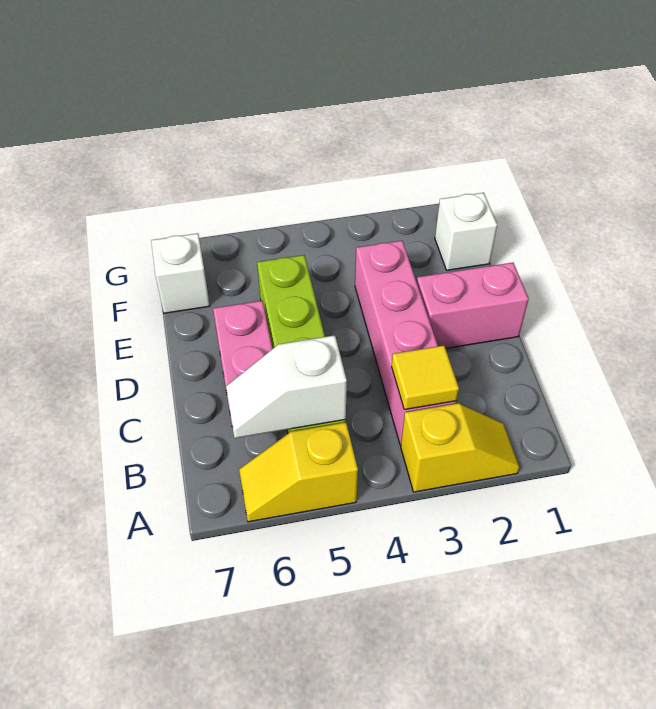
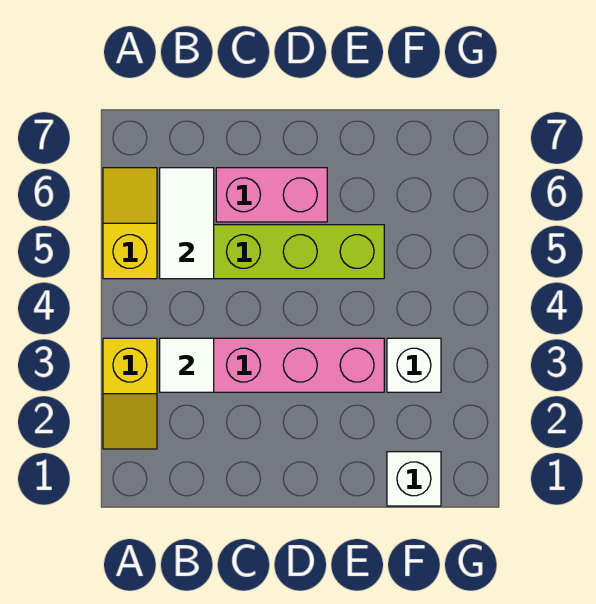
yellow tile B3 level 2 -> white tile B3 level 2
white slope B5:B6 level 2 top 5 -> white tile B5:B6 level 2
pink brick D1:D2 level 1 -> none
white brick F7 level 1 -> white brick F3 level 1

